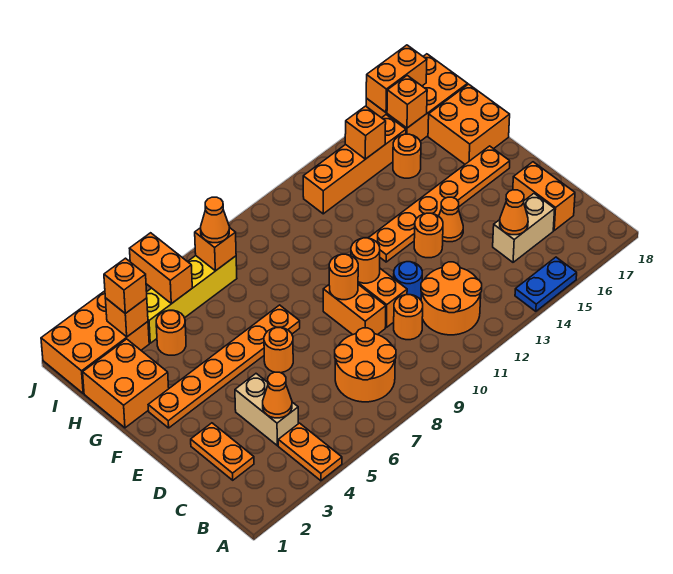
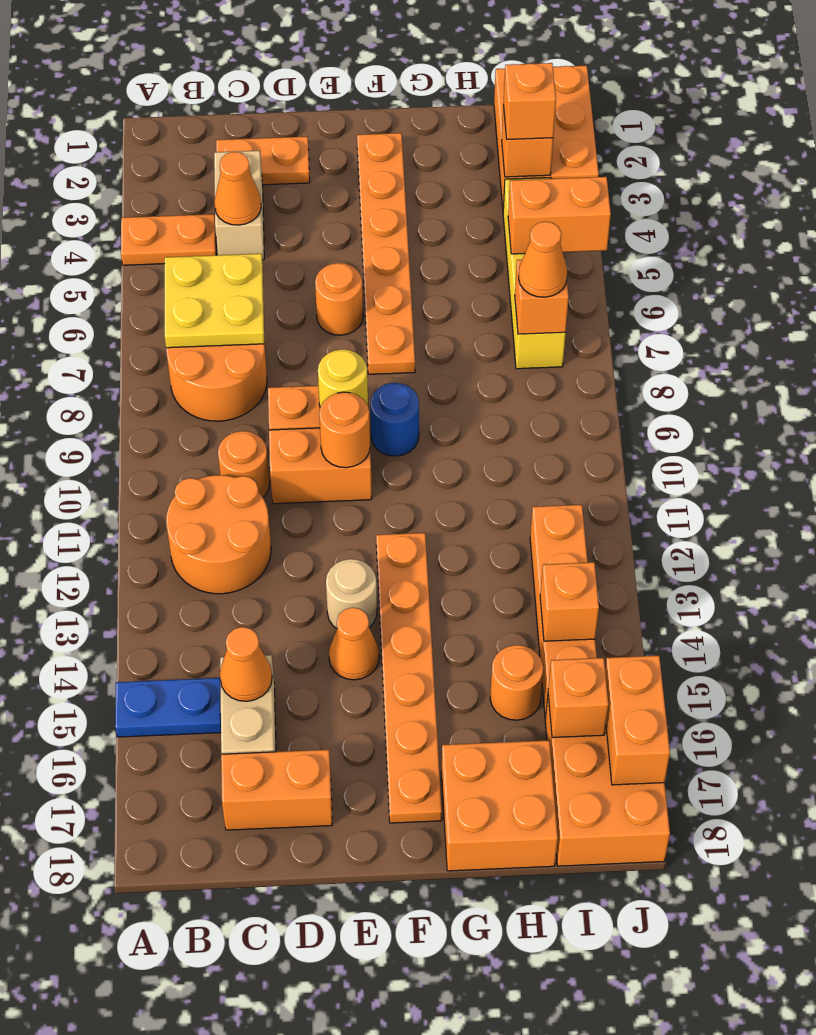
blue plate A14:A15 level 1 -> blue plate A15:B15 level 1
none -> yellow plate B6:C7 level 2
tan brick C4:D4 level 1 -> tan brick C3:C4 level 1
blue round brick D11 level 1 -> blue round brick F9 level 1
orange round brick E9 level 2 -> yellow round brick E9 level 2
orange round brick E13 level 1 -> tan round brick E13 level 1
orange brick G1:H2 level 1 -> none
orange round brick H4 level 1 -> none

